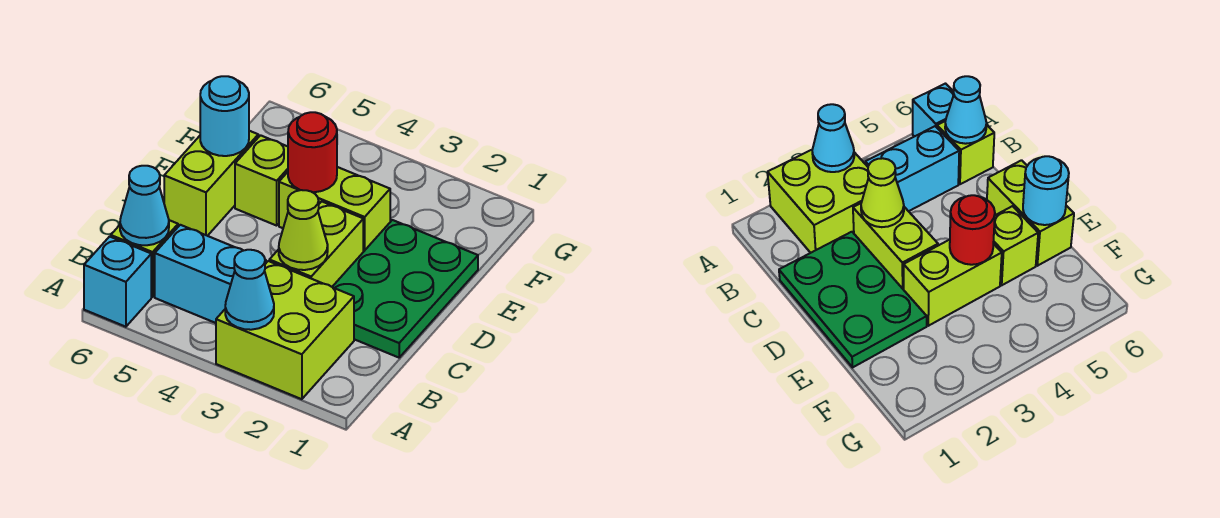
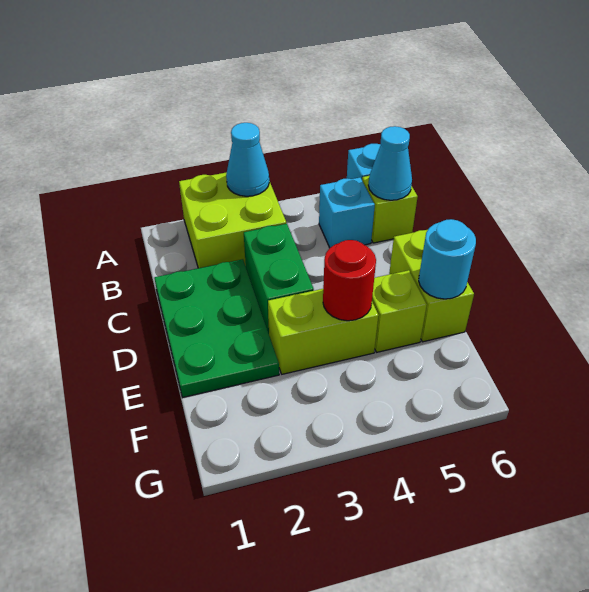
cyan brick B4:B5 level 1 -> cyan brick B5 level 1
lime brick C3:D3 level 1 -> green brick C3:D3 level 1
lime cone C3 level 2 -> none

